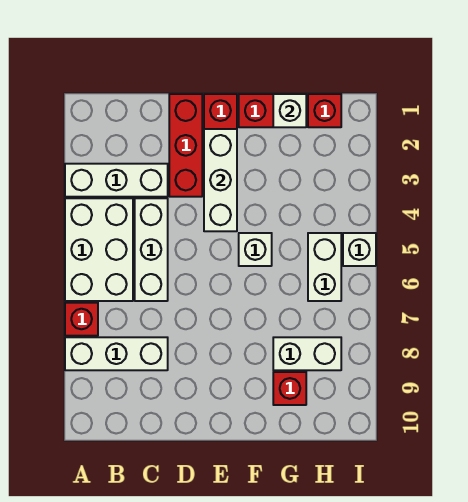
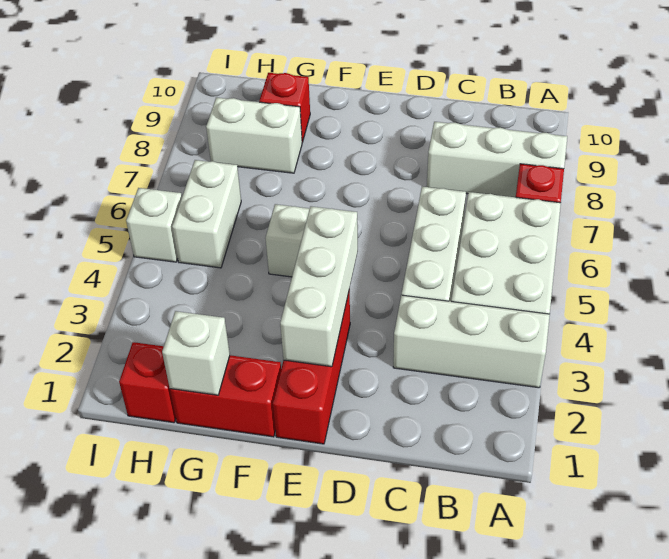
red brick D1:D3 level 1 -> none

